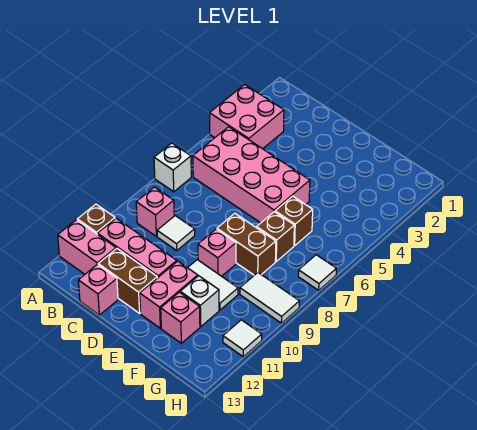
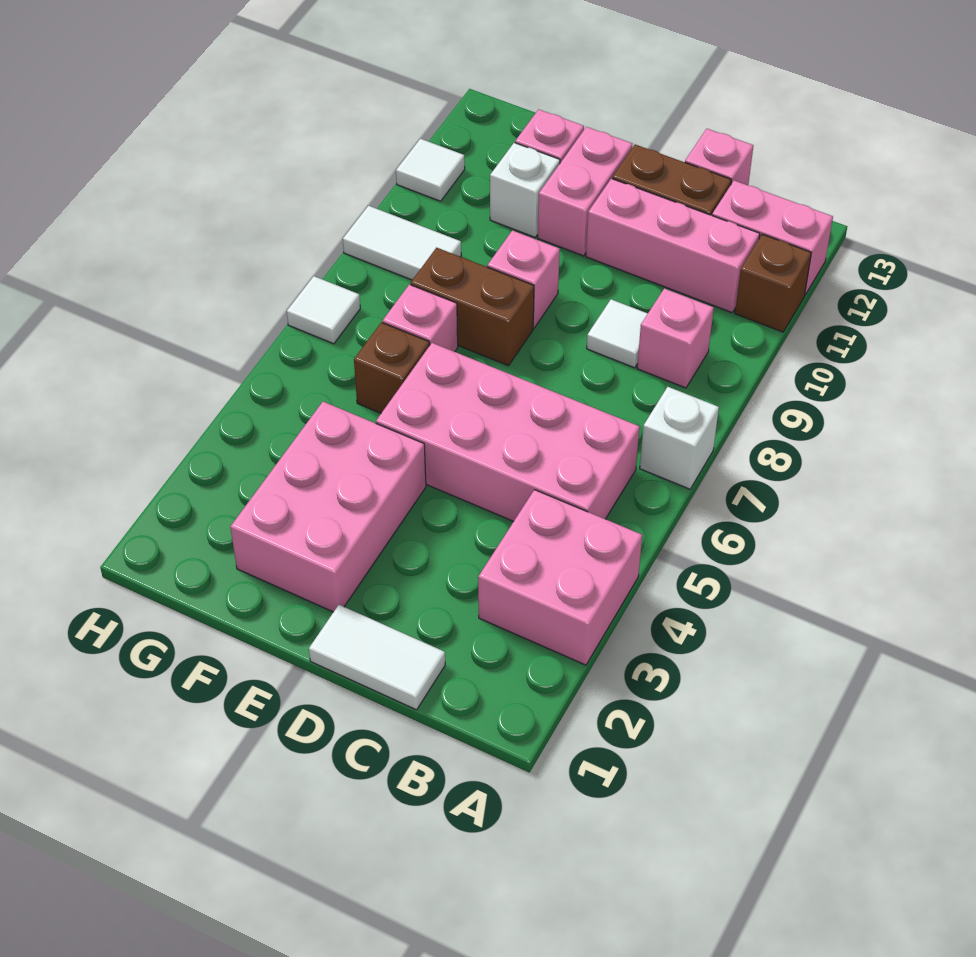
none -> pink brick E2:F4 level 1
white tile E10:F10 level 1 -> white tile C1:D1 level 1
brown brick F7 level 1 -> pink brick F7 level 1

